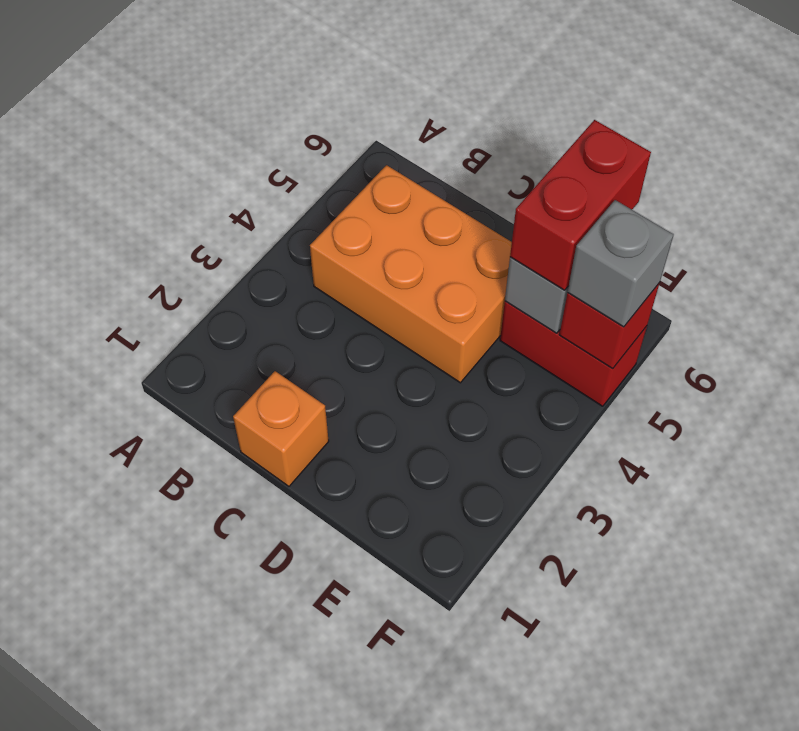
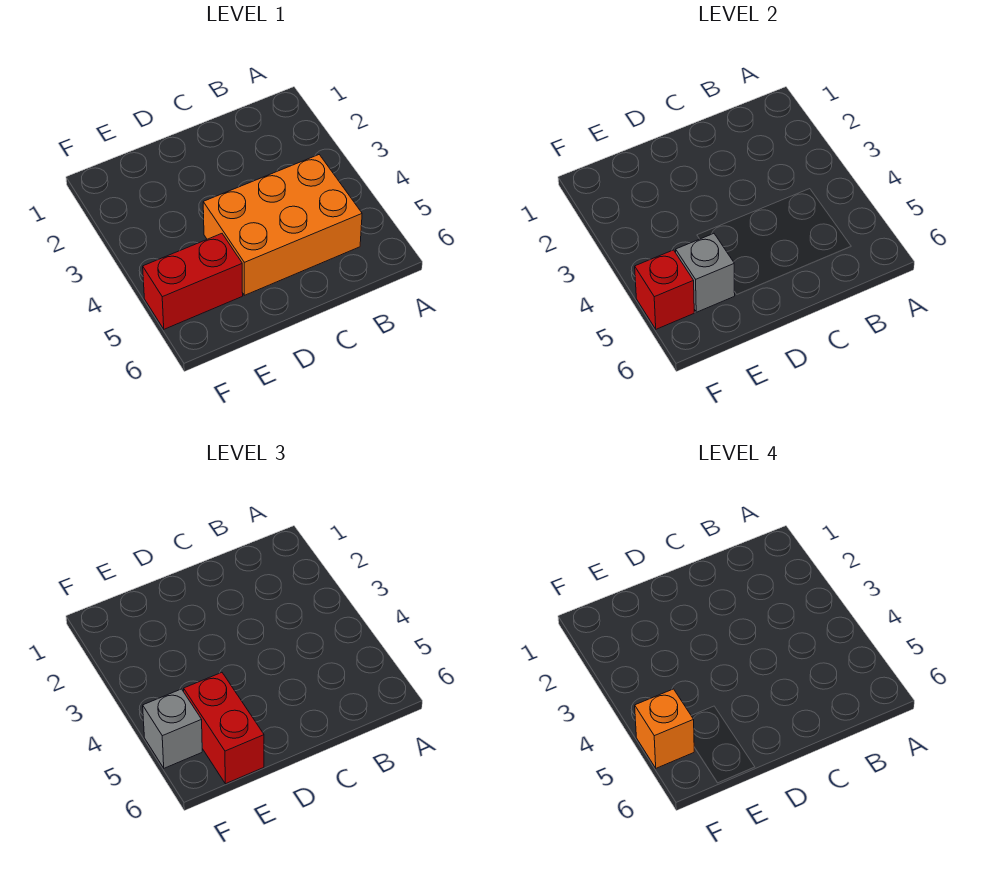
orange brick C1 level 1 -> orange brick F5 level 4

